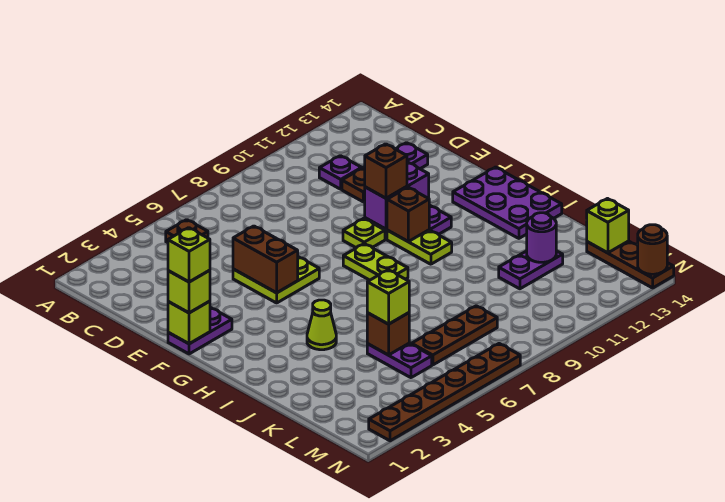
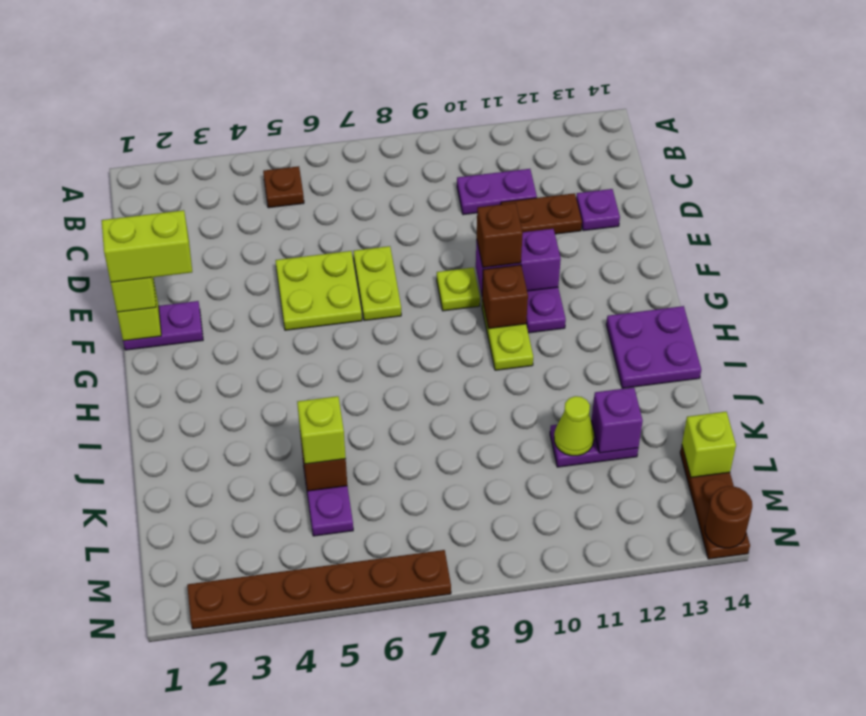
purple plate C11 level 1 -> purple plate C10:C11 level 1
brown brick E5:F5 level 2 -> none
lime brick F1 level 4 -> lime brick F1:F2 level 4
lime plate G8:H8 level 1 -> lime plate E7:F7 level 1
purple plate G13:I14 level 1 -> purple plate H13:I14 level 1
lime cone I4 level 1 -> lime cone K11 level 2
purple round brick K12 level 2 -> purple brick K12 level 2
brown plate L6:L8 level 1 -> none

